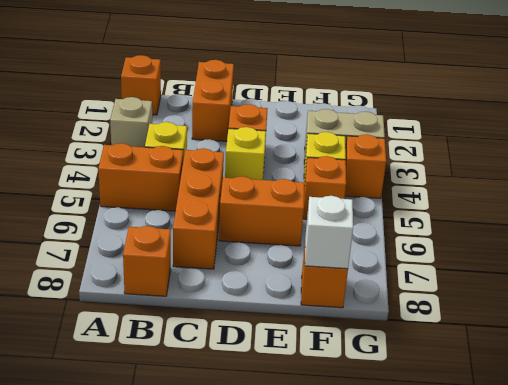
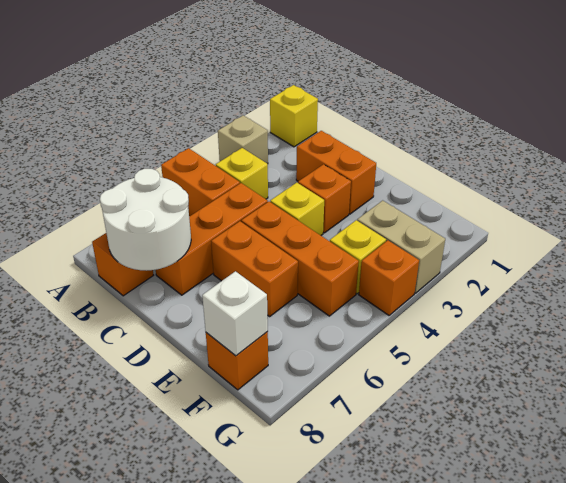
orange brick A1 level 1 -> yellow brick A1 level 1
none -> white round brick B7:C8 level 2
orange brick C1:C2 level 1 -> orange brick C2:D2 level 1
orange brick F5 level 1 -> orange brick D5:F5 level 1

